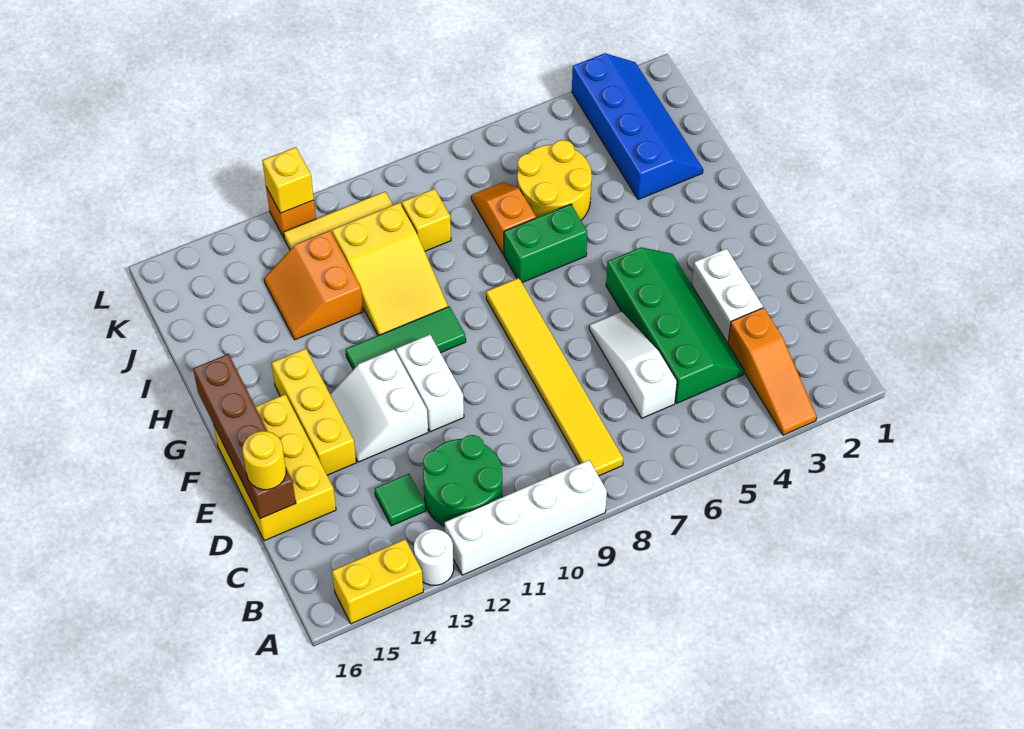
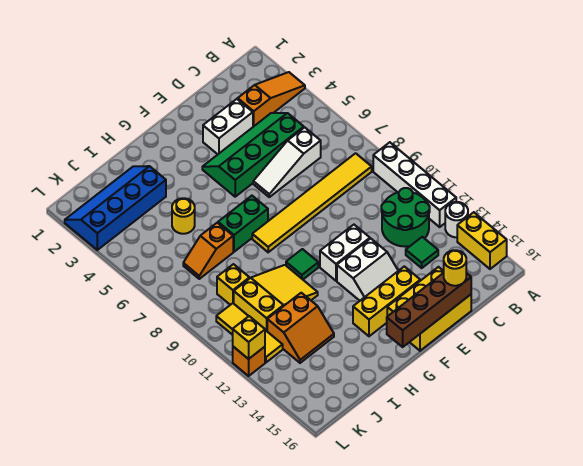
green tile G10:G12 level 1 -> green tile G10 level 1
green brick H6:H7 level 1 -> green brick G7:H7 level 1
yellow round brick I5:J6 level 1 -> yellow round brick I5 level 1

